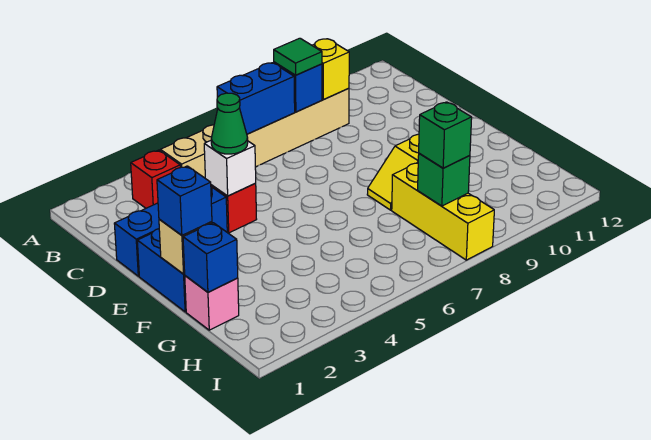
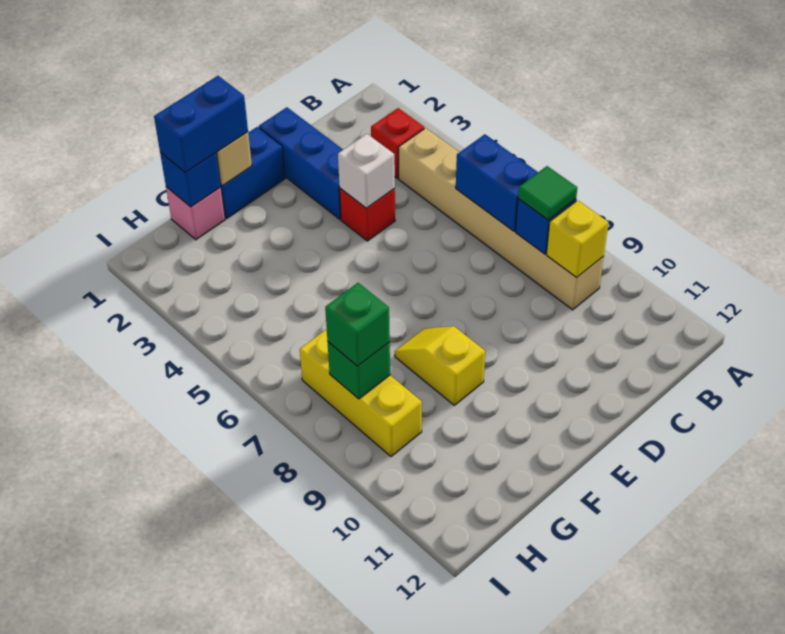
green cone D4 level 3 -> none
blue brick F1 level 3 -> blue brick F1:G1 level 3
yellow brick G8:I8 level 1 -> yellow brick H7:H9 level 1

